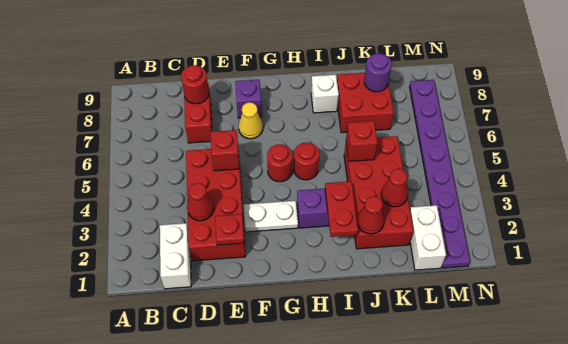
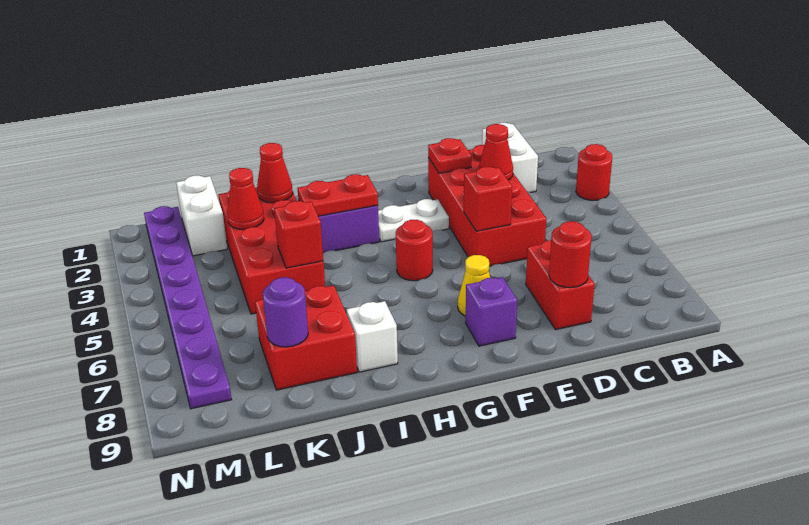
red round brick H5 level 1 -> red round brick A3 level 1
red plate I2:I3 level 2 -> red plate H3:I3 level 2

